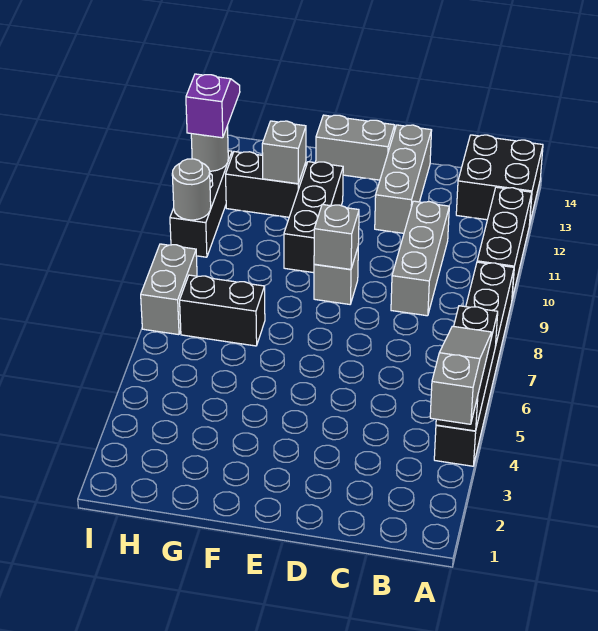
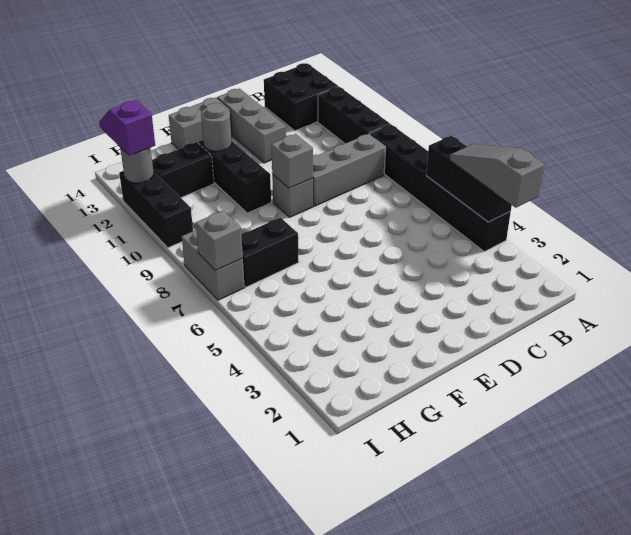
grey brick C9:C11 level 1 -> grey brick B9:D9 level 1
grey brick G12 level 2 -> grey brick I7 level 2
grey round brick I10 level 2 -> grey round brick F12 level 2

